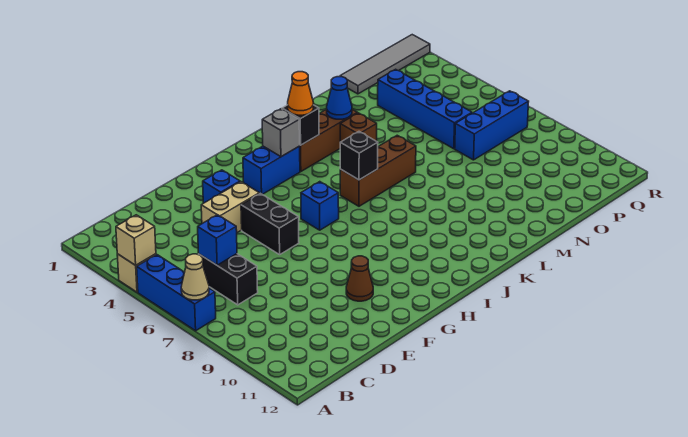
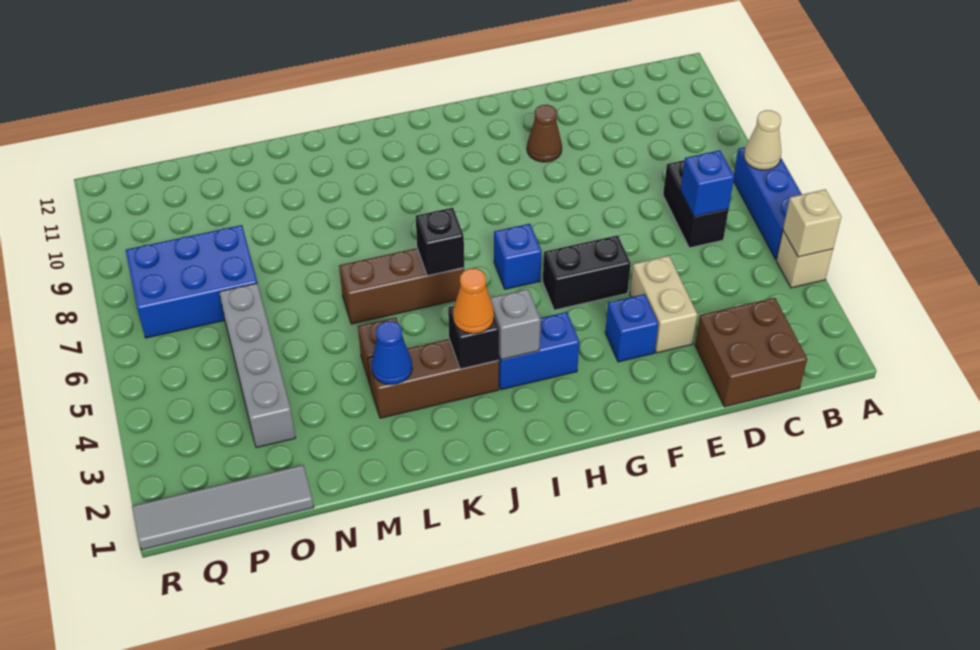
none -> brown brick C1:D2 level 1
tan brick E4:F4 level 1 -> tan brick E3:E4 level 1
black brick F5:F6 level 1 -> black brick F5:G5 level 1
blue brick O3:O6 level 1 -> grey brick O3:O6 level 1
blue brick O7:Q7 level 1 -> blue brick O7:Q8 level 1

